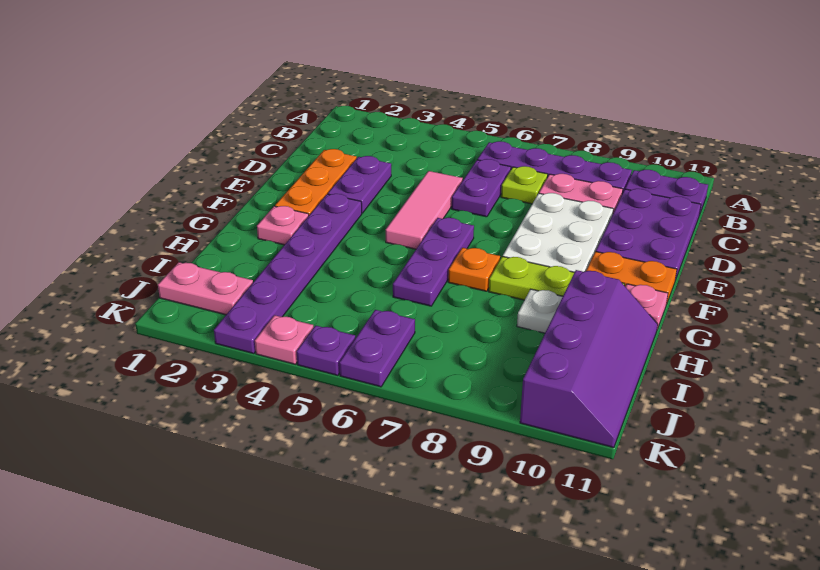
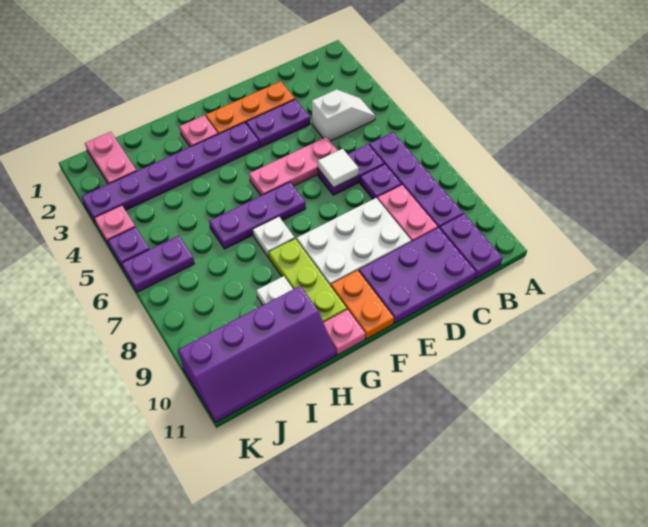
none -> white slope B4:C4 level 1 top C
lime plate C7 level 1 -> purple plate C7 level 1
pink tile D5:F5 level 1 -> pink plate D5:F5 level 1
none -> white tile D6 level 2
orange plate G7 level 1 -> white plate G7 level 1

